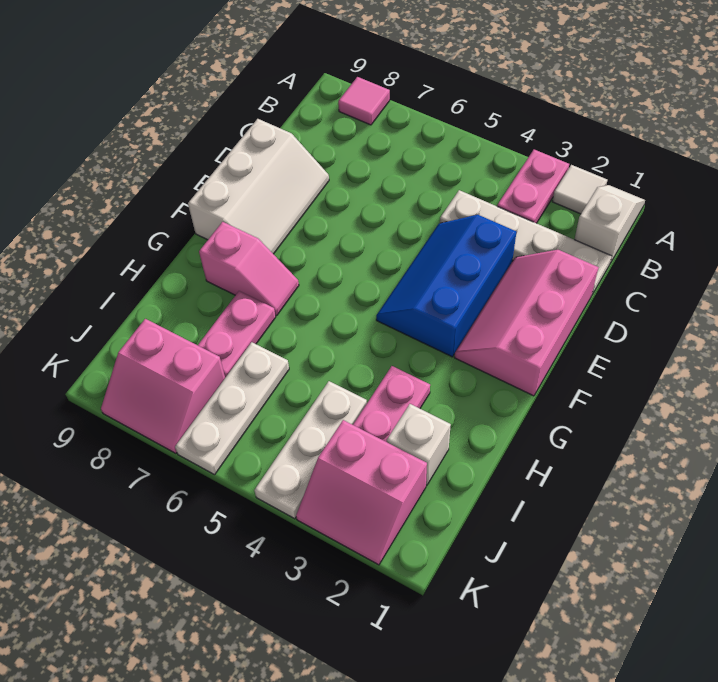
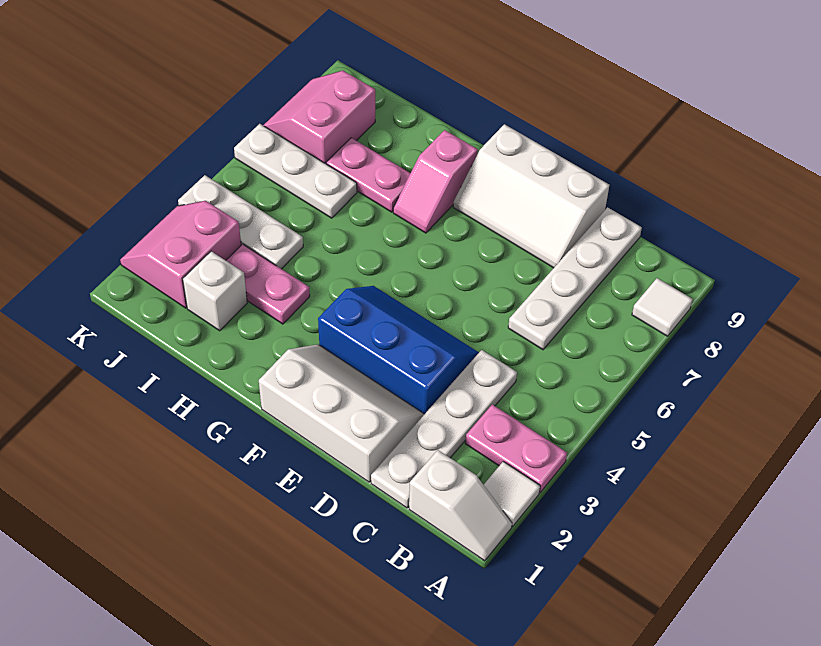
pink tile A8 level 1 -> white tile A8 level 1
none -> white plate C6:C9 level 1
pink slope D1:F2 level 1 top 1 -> white slope D1:F2 level 1 top 1

